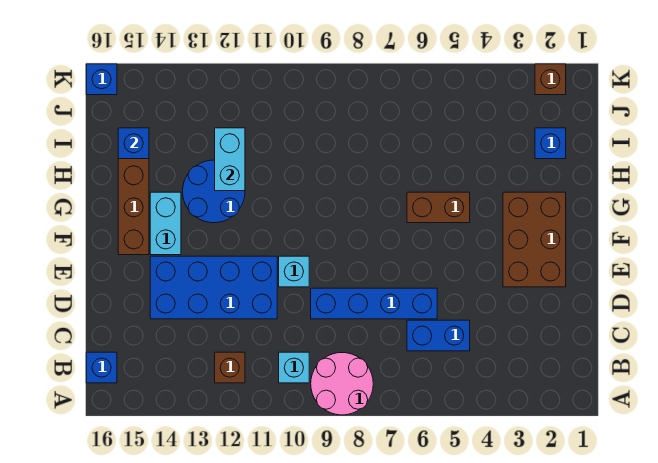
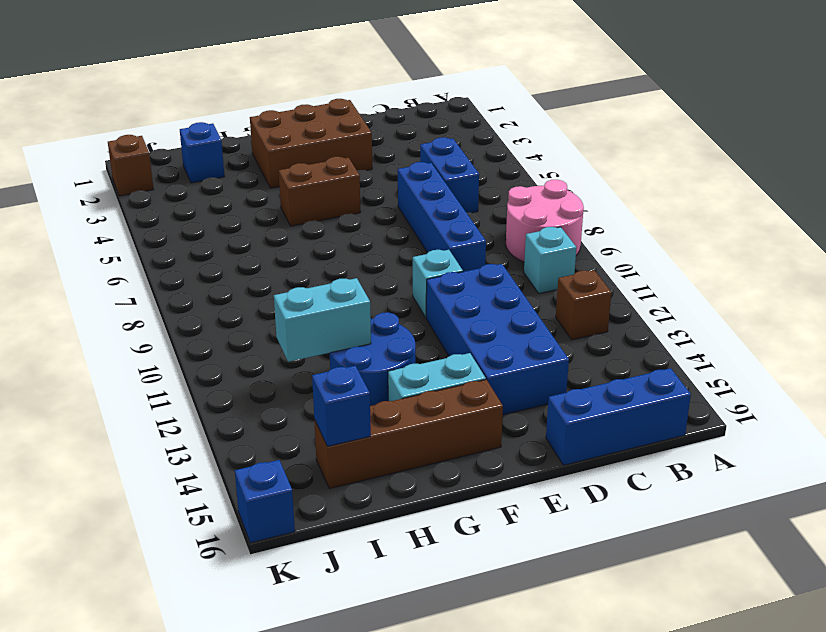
blue brick B16 level 1 -> blue brick B16:D16 level 1
brown brick G5:G6 level 1 -> brown brick F5:G5 level 1

